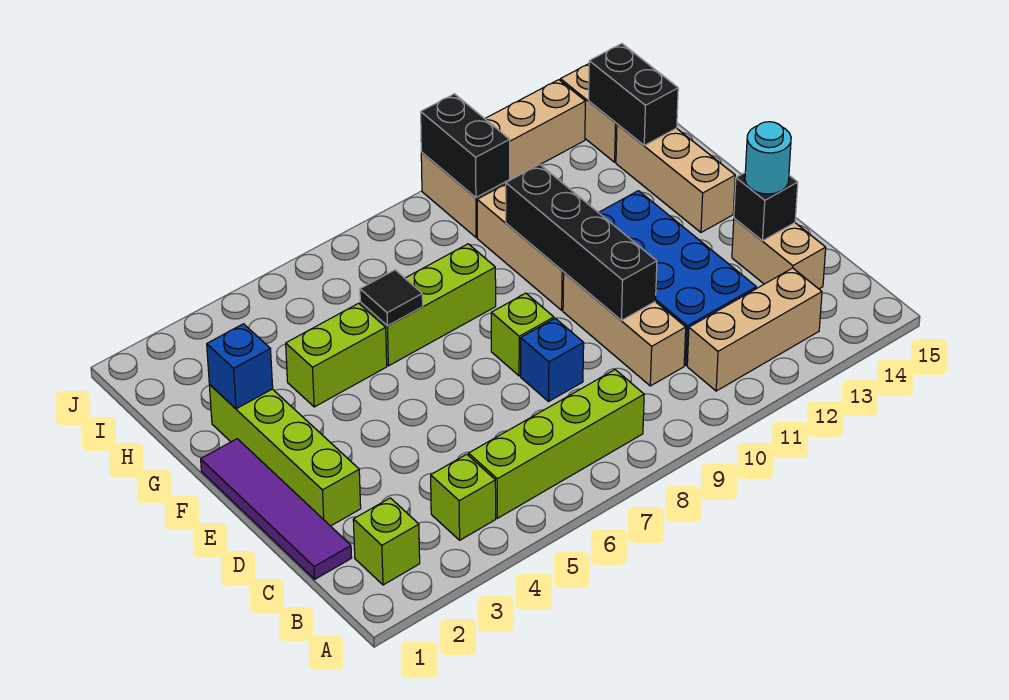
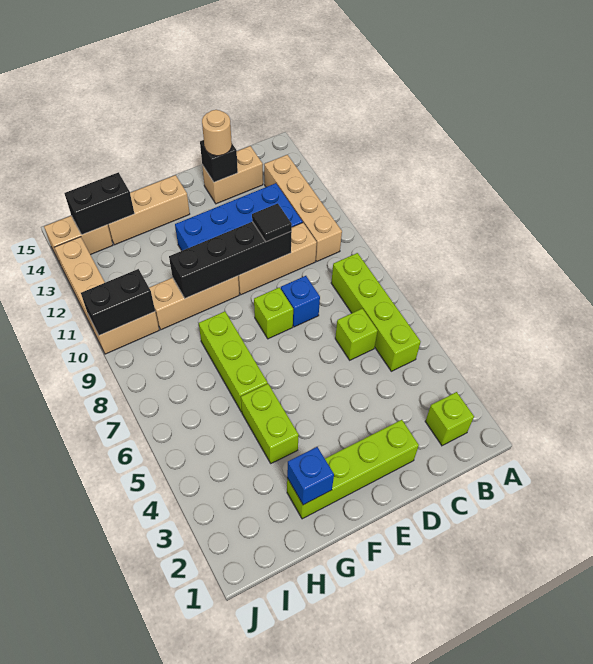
lime brick B4 level 1 -> lime brick C6 level 1
tan brick B11:B13 level 1 -> tan brick B10:B13 level 1
purple tile C1:F1 level 1 -> none
cyan round brick D14 level 3 -> tan round brick D14 level 3
black tile G6 level 2 -> black tile D10 level 3

